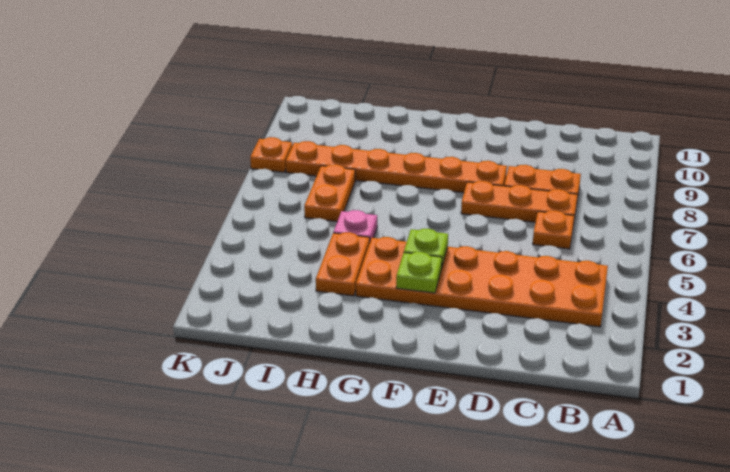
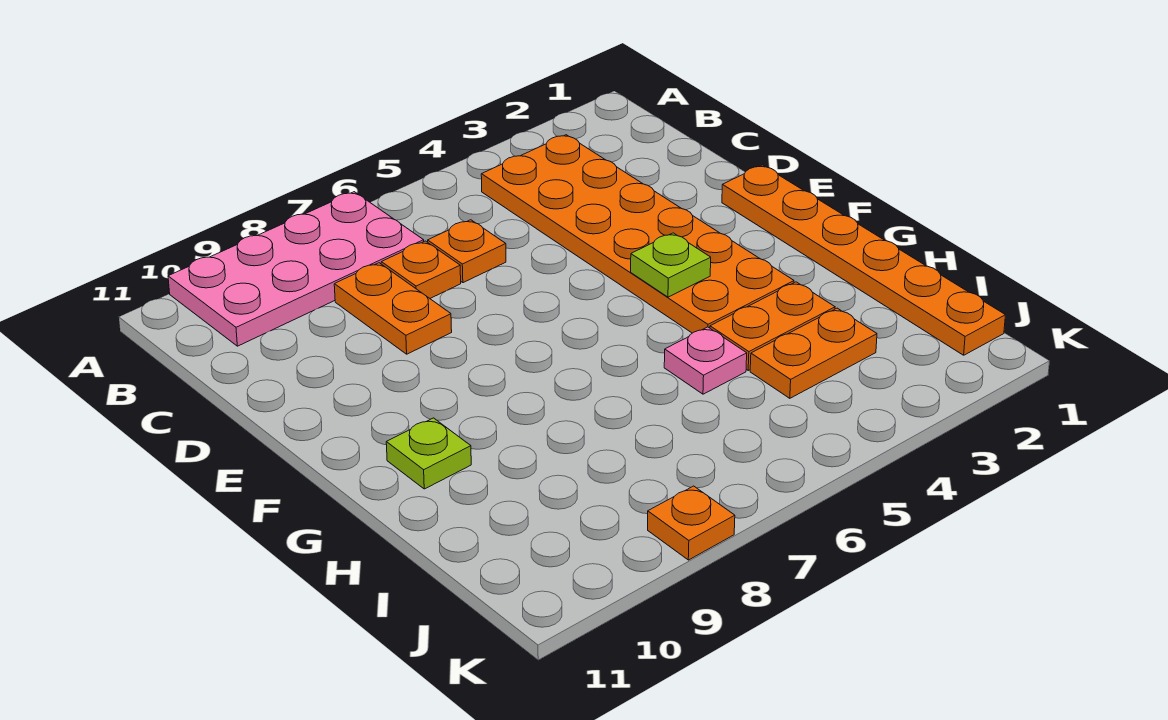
none -> pink plate A7:B10 level 1
orange plate C7:E7 level 1 -> orange plate C7 level 1
orange plate E8:J8 level 1 -> orange plate E1:J1 level 1
lime plate F3 level 2 -> lime plate G10 level 1
orange plate I6:I7 level 1 -> orange plate I3:I4 level 1

